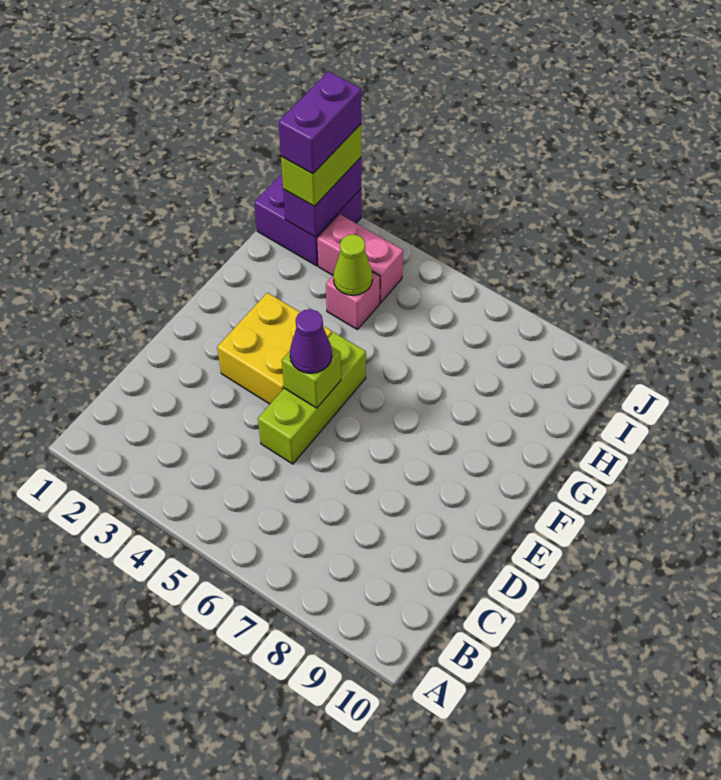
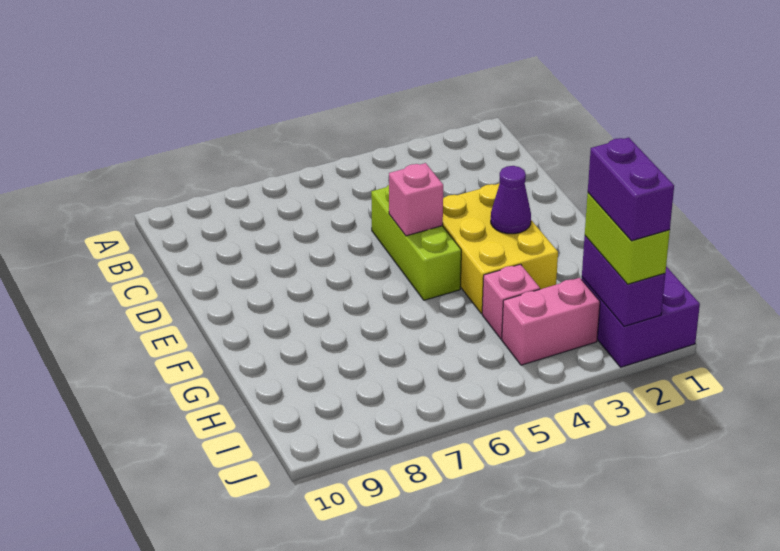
yellow brick E3:F4 level 1 -> yellow brick E3:G4 level 1
lime brick E5 level 2 -> pink brick E5 level 2
purple cone E5 level 3 -> purple cone F3 level 2
lime cone H4 level 2 -> none

